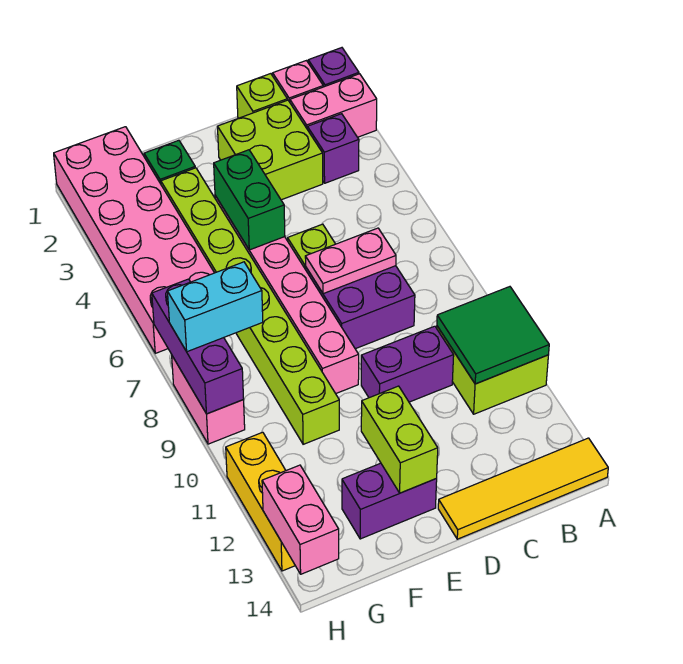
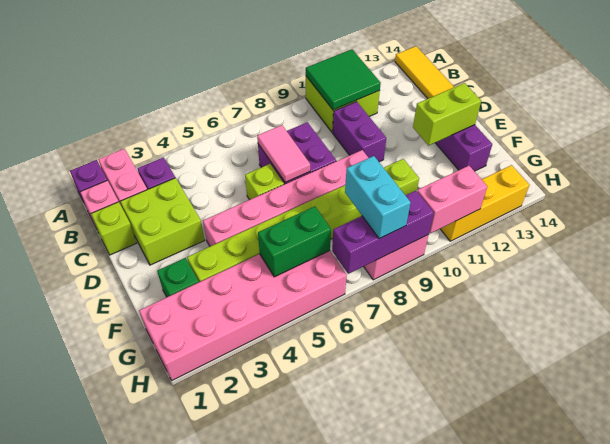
pink plate C7:D7 level 2 -> pink tile C7:D7 level 2
green brick E4:E5 level 2 -> green brick G5:G6 level 2
pink brick H13:H14 level 2 -> pink brick H10:H11 level 2

